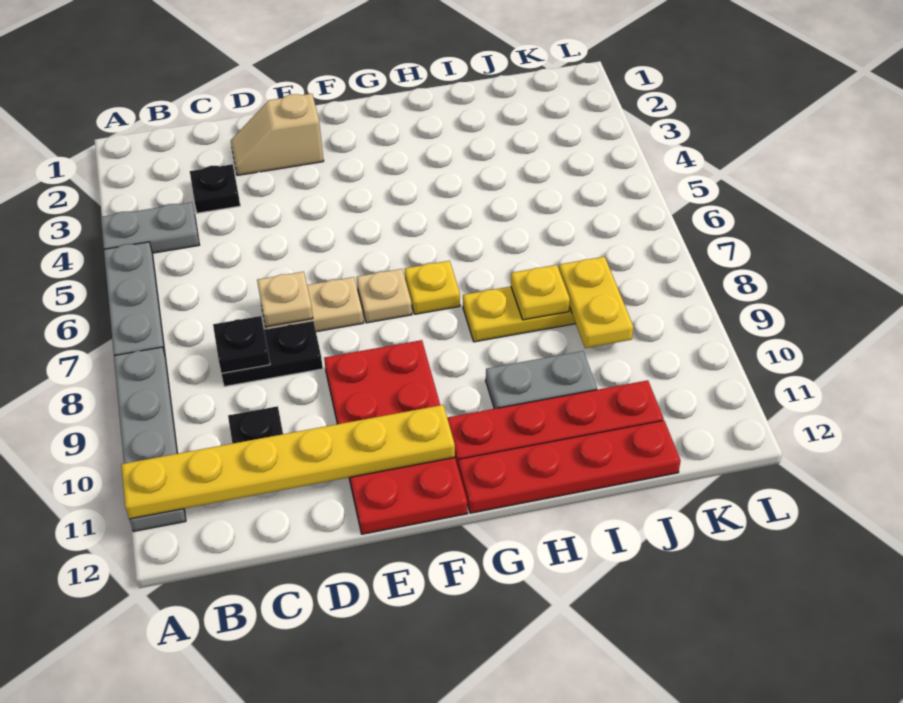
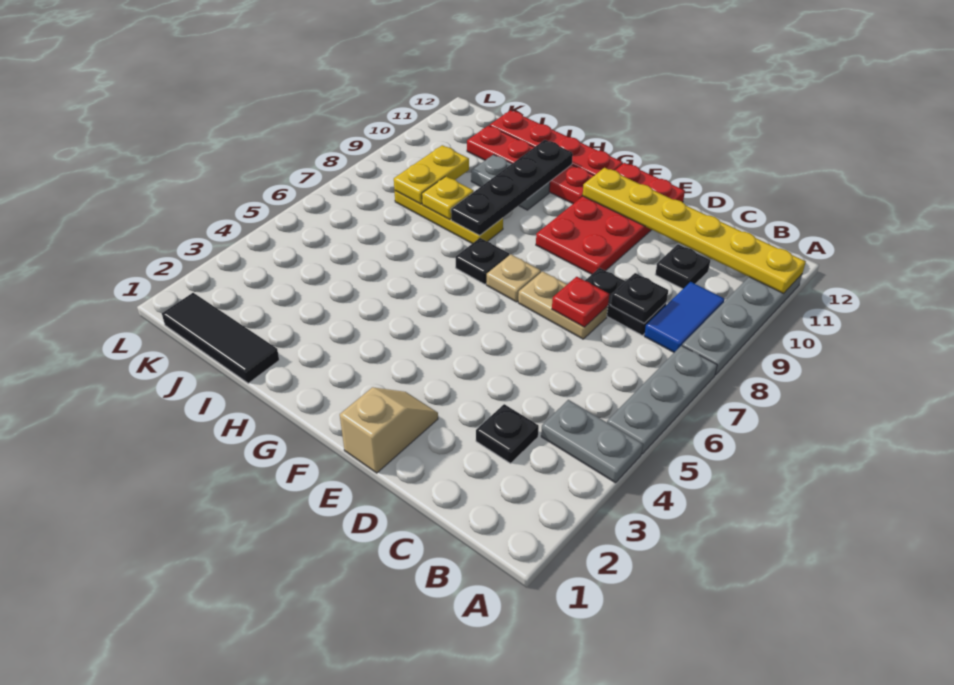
none -> blue tile B8:B9 level 1
tan slope D2:E2 level 1 top E -> tan slope E1:E2 level 1 top 1
tan plate D7 level 2 -> red plate D7 level 2
yellow plate G7 level 1 -> black plate G7 level 1
none -> black plate H8:H11 level 2
none -> black tile I1:K1 level 1

